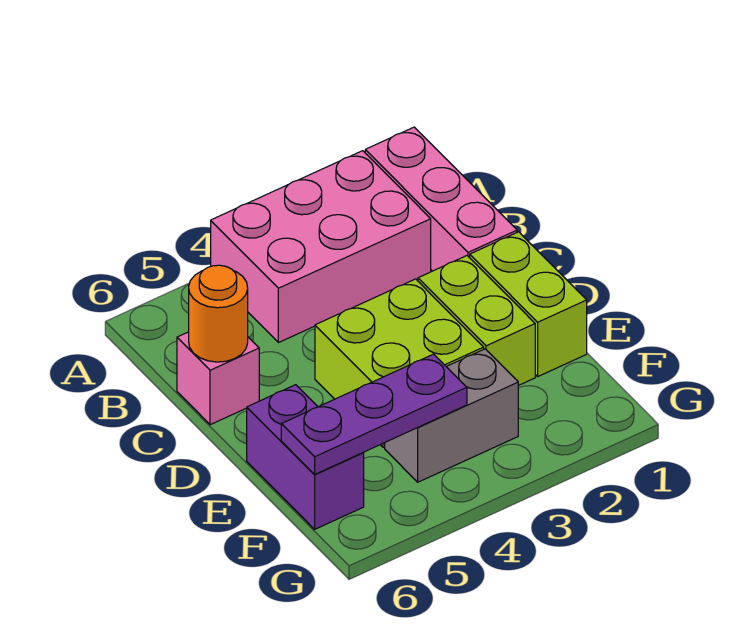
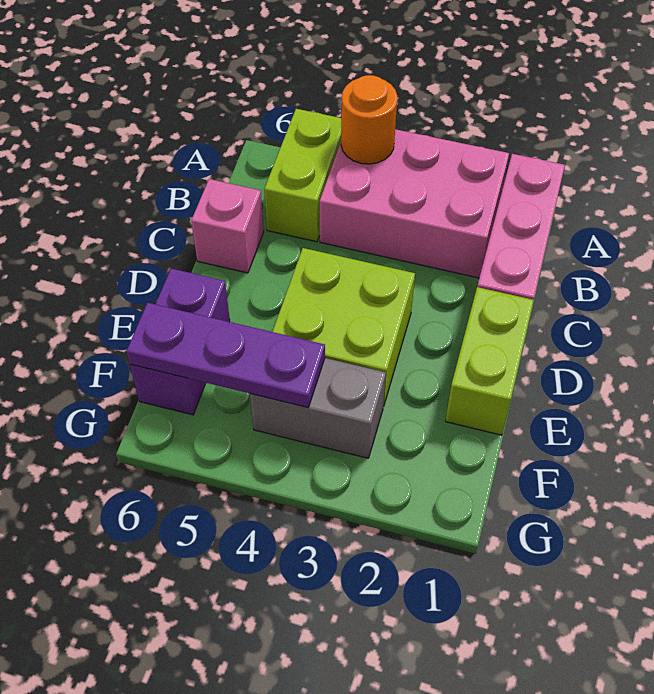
orange round brick C6 level 2 -> orange round brick A4 level 2
lime brick D2:E2 level 1 -> lime brick A5:B5 level 1

